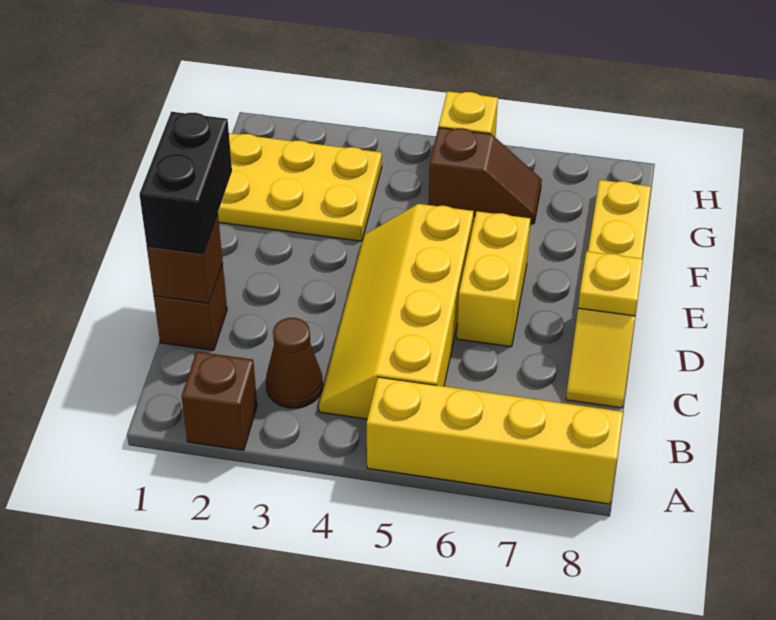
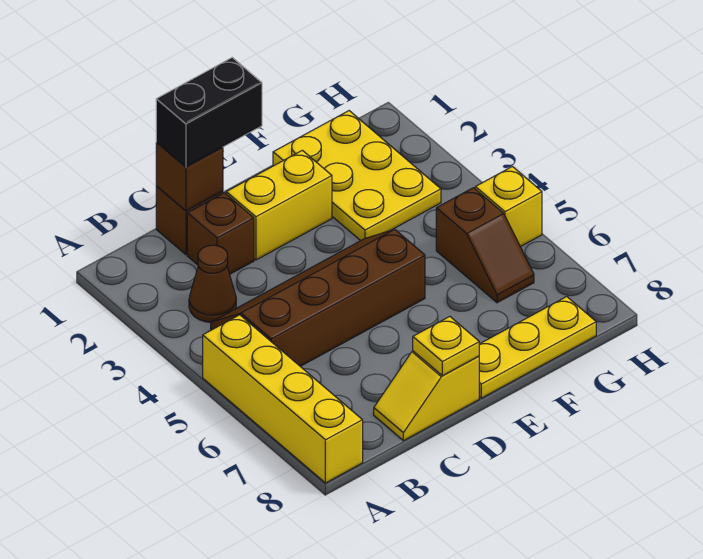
brown brick A2 level 1 -> brown brick C2 level 1
yellow slope B4:E5 level 1 top 5 -> brown slope B4:E5 level 1 top 5
yellow brick D6:E6 level 1 -> yellow brick D2:E2 level 1

